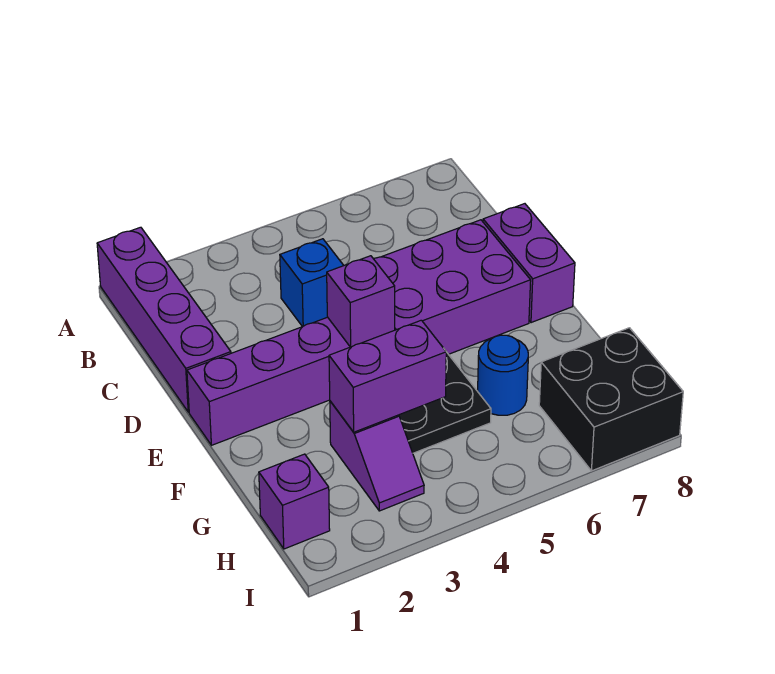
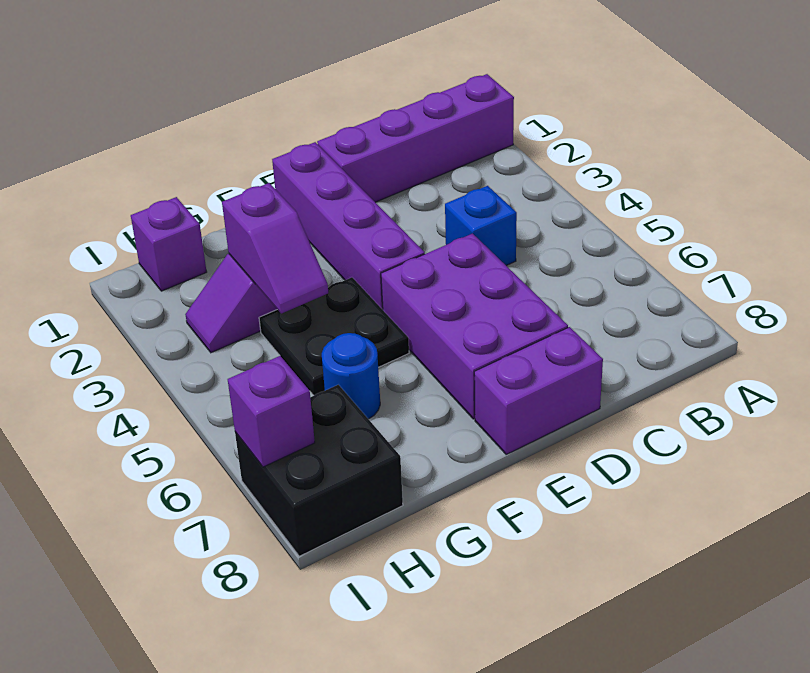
purple brick E4 level 2 -> purple brick I7 level 2
purple brick G3:G4 level 2 -> purple slope G3:G4 level 2 top 3

